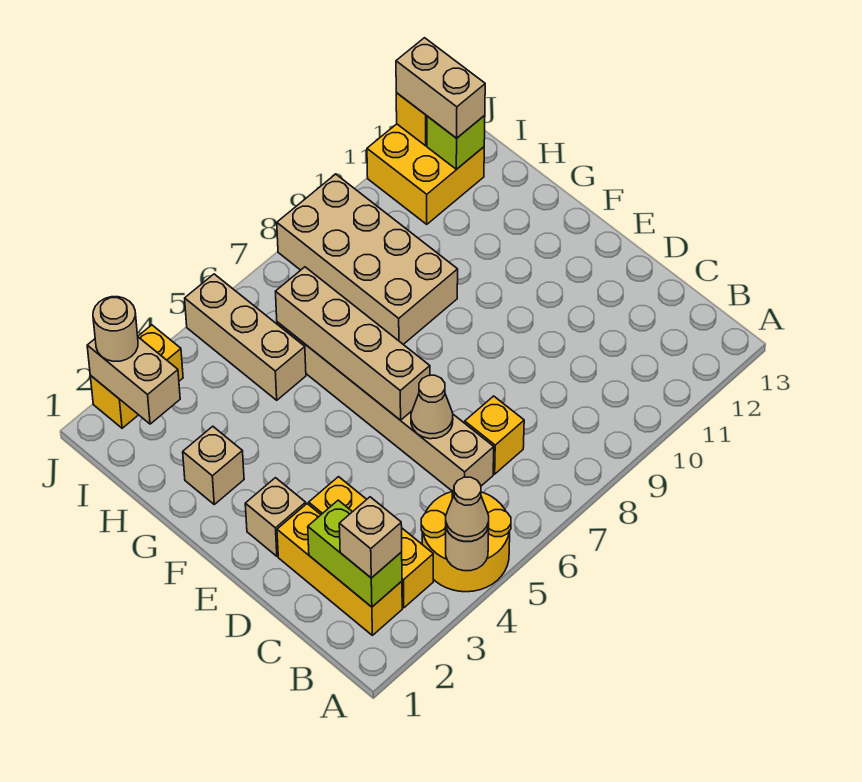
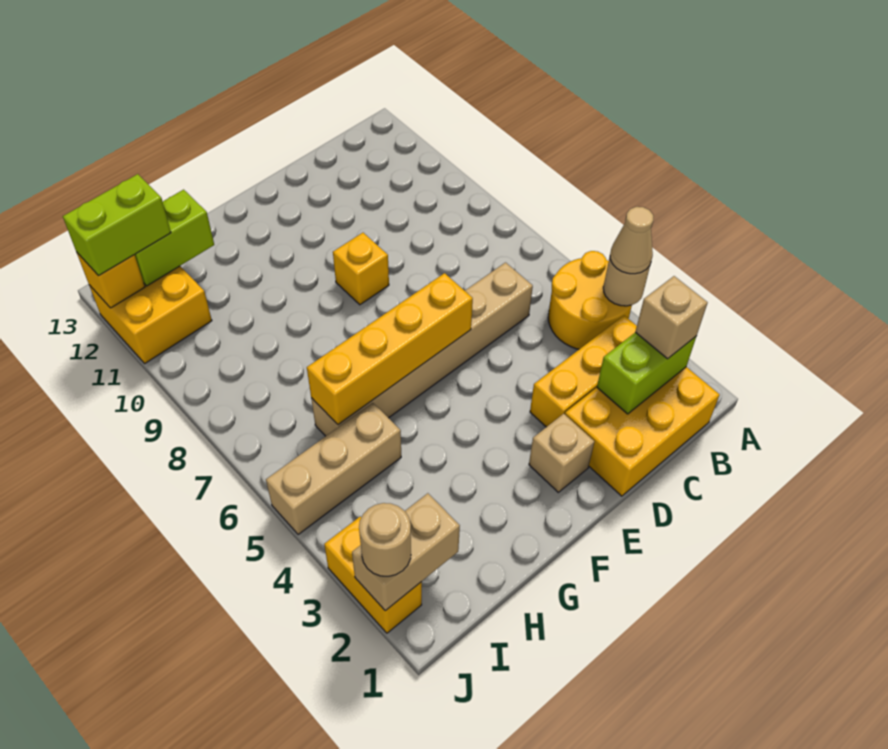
yellow brick B2:D2 level 1 -> yellow brick B1:D2 level 1
yellow brick C7 level 1 -> yellow brick E9 level 1
tan cone D6 level 2 -> none
tan brick E6:H6 level 2 -> yellow brick E6:H6 level 2
tan brick G2 level 1 -> none
tan brick G8:J9 level 1 -> none
lime brick I12 level 2 -> lime brick H12:I12 level 2
tan brick I12:J12 level 3 -> lime brick I12:J12 level 3

